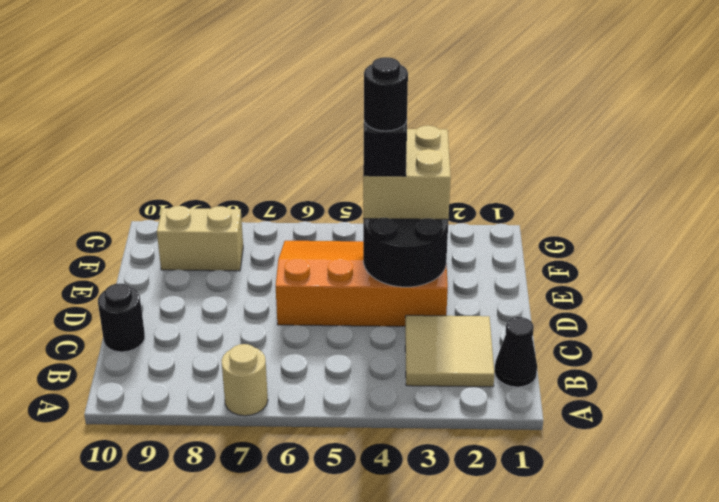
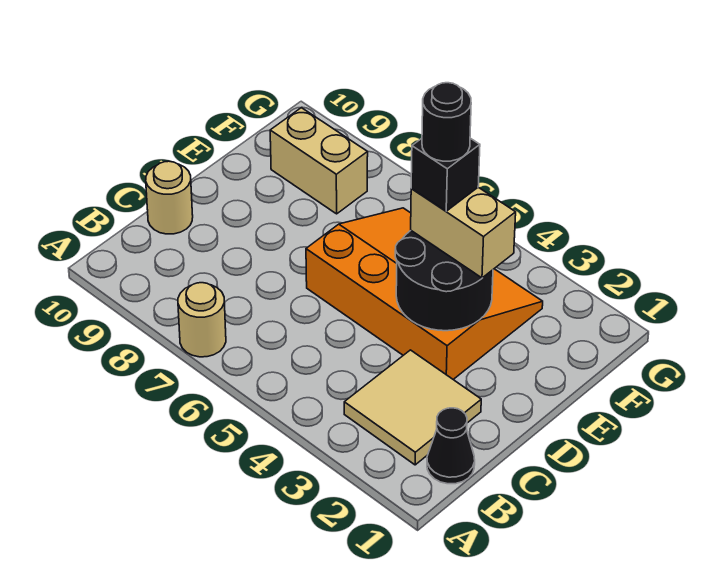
black round brick C10 level 1 -> tan round brick C10 level 1
tan brick E3:F4 level 3 -> tan brick E3:E4 level 3

